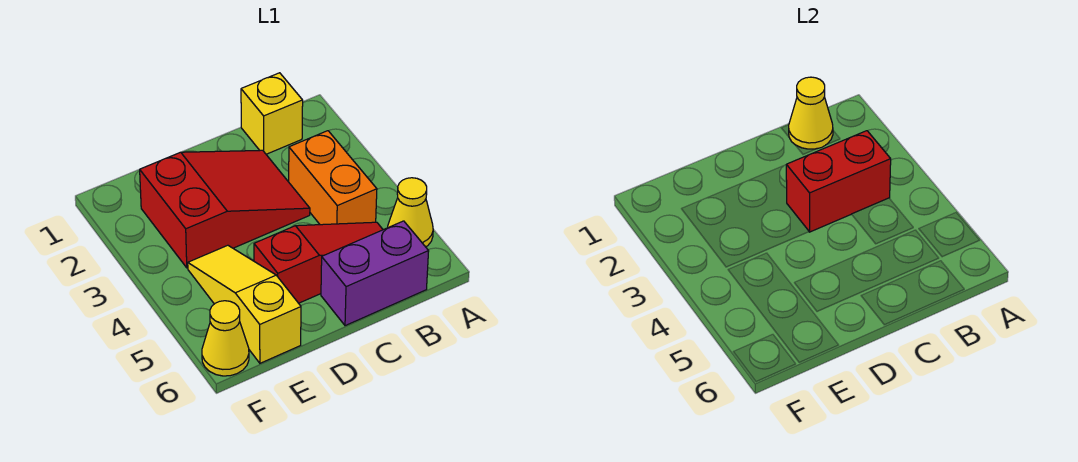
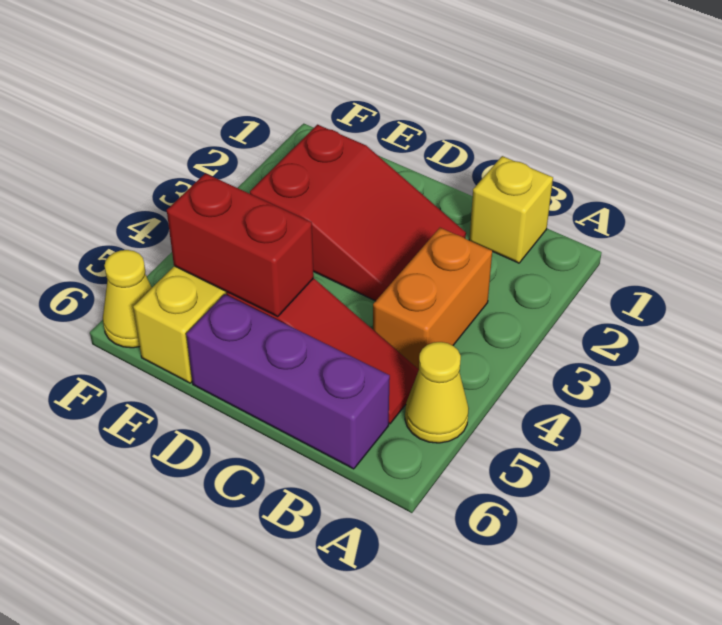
yellow cone B1 level 2 -> none
red brick B3:C3 level 2 -> red brick D5:E5 level 2
purple brick B6:C6 level 1 -> purple brick B6:D6 level 1

